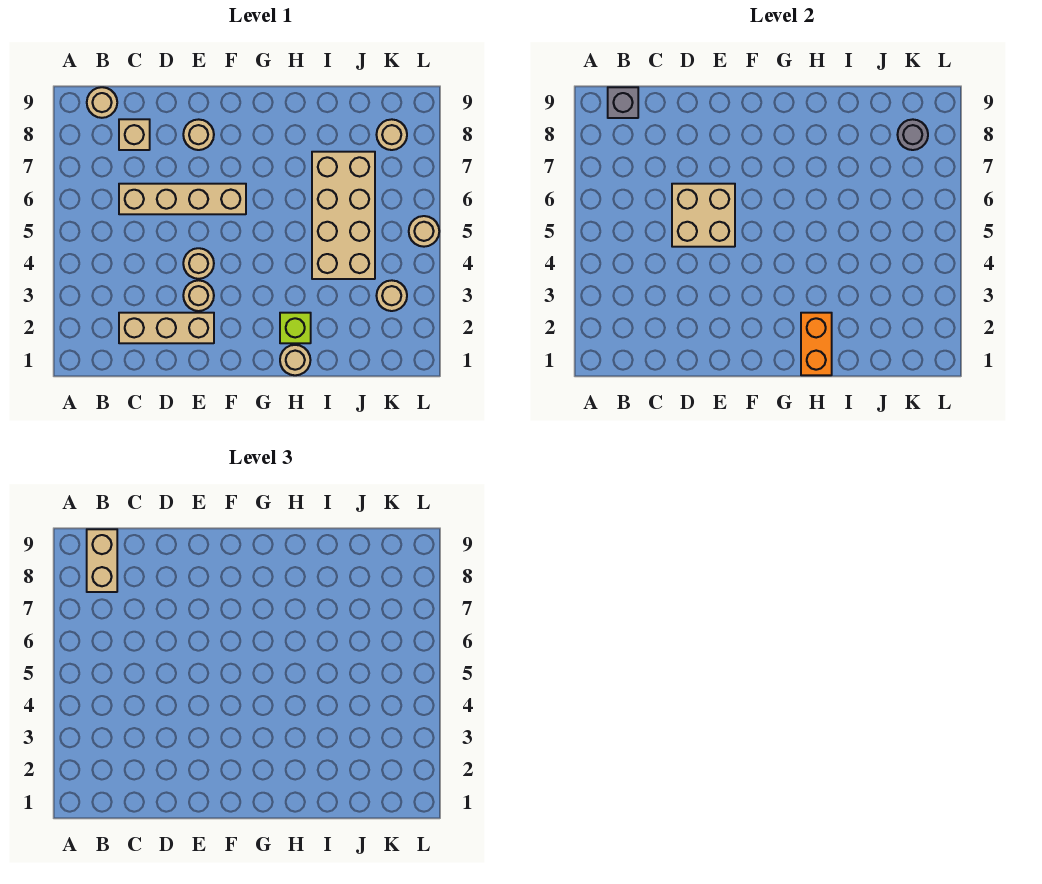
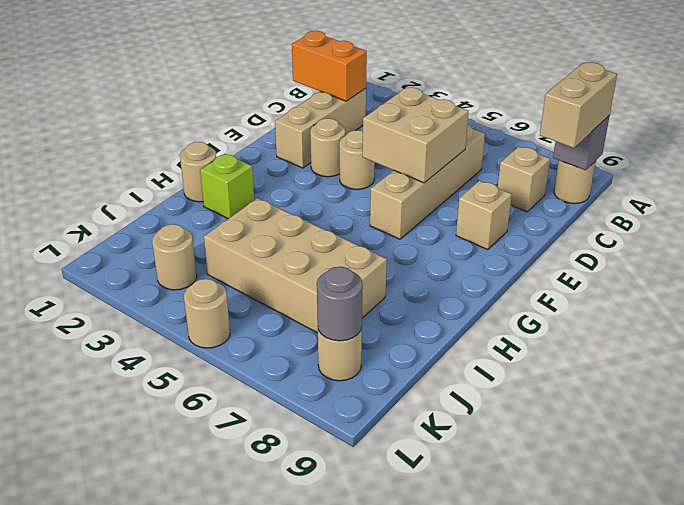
tan brick B8:B9 level 3 -> tan brick B9:C9 level 3
tan round brick E8 level 1 -> tan brick E8 level 1
orange brick H1:H2 level 2 -> orange brick C1:C2 level 2

